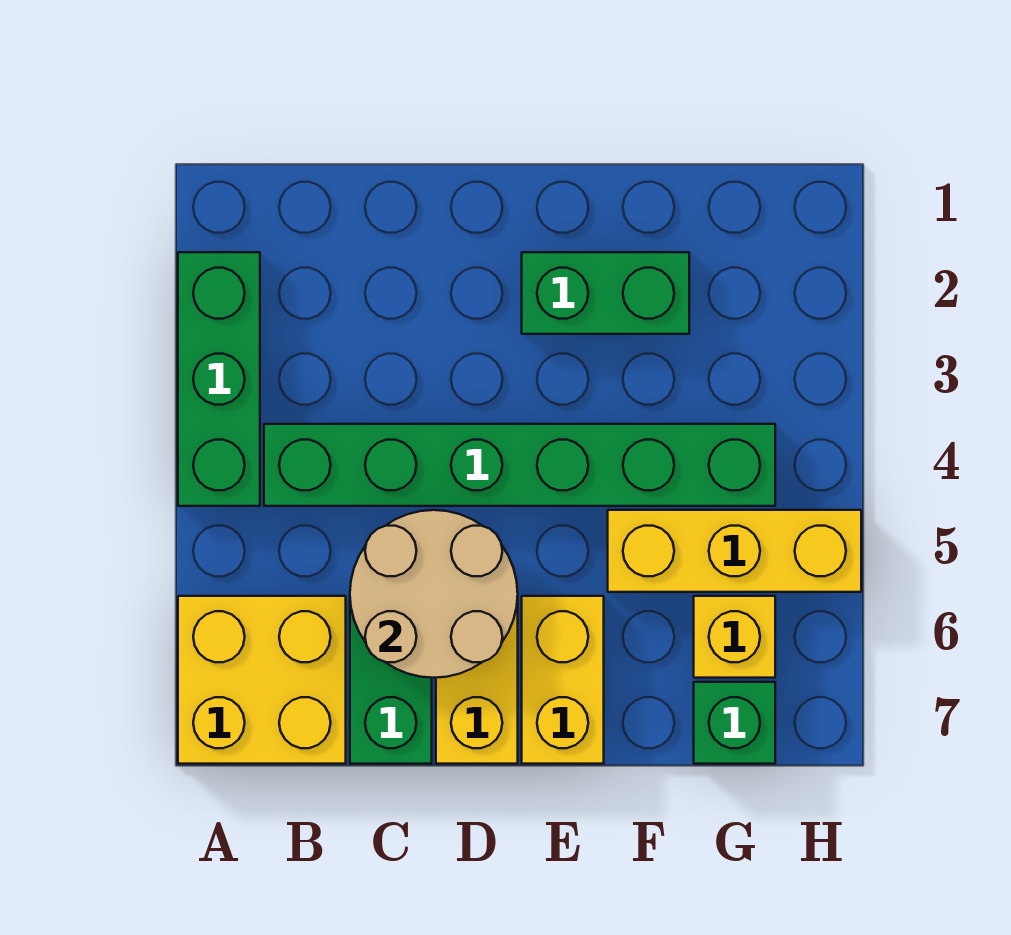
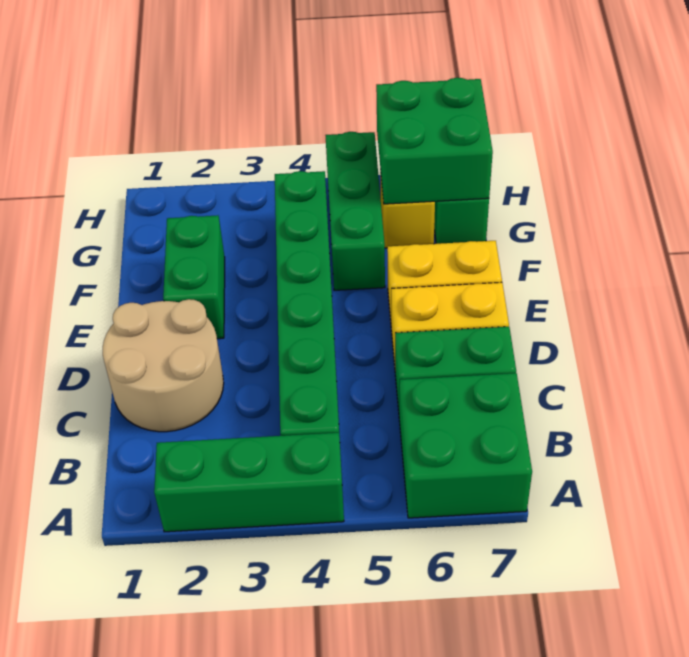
yellow brick A6:B7 level 1 -> green brick A6:B7 level 1
tan round brick C5:D6 level 2 -> tan round brick C1:D2 level 1
yellow brick F5:H5 level 1 -> green brick F5:H5 level 1
none -> green brick G6:H7 level 2

